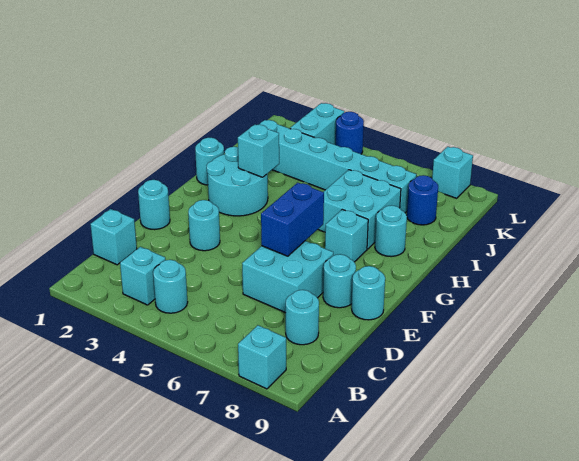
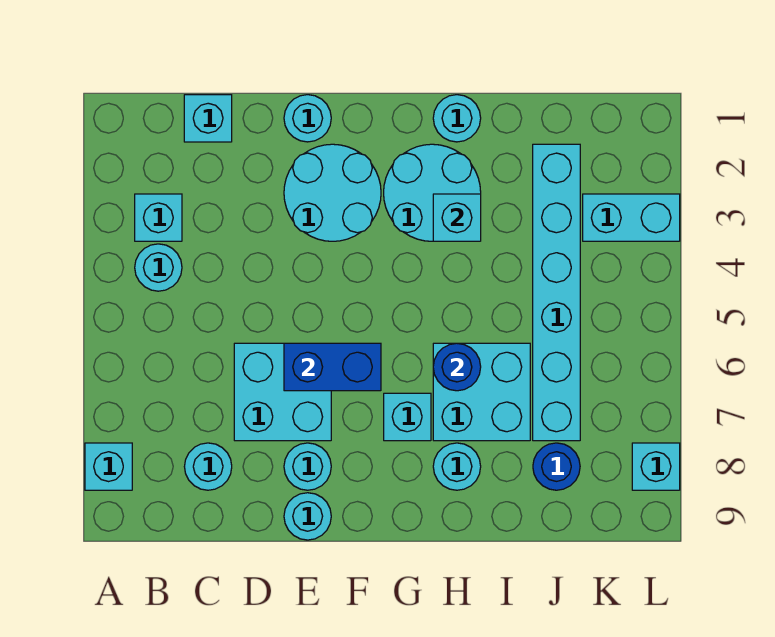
cyan round brick E3 level 1 -> cyan round brick E2:F3 level 1
blue round brick L4 level 1 -> blue round brick H6 level 2

